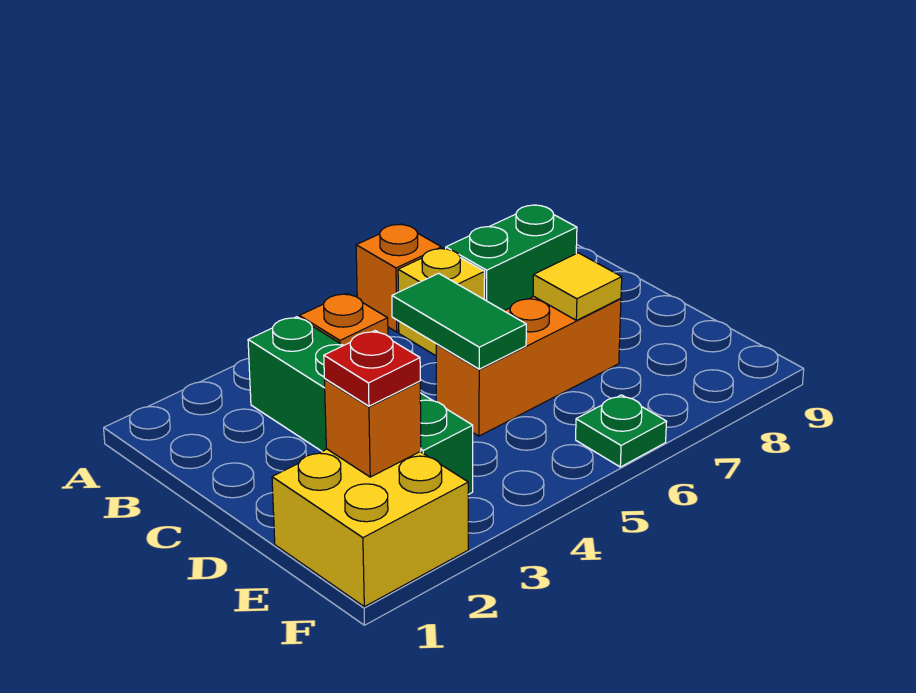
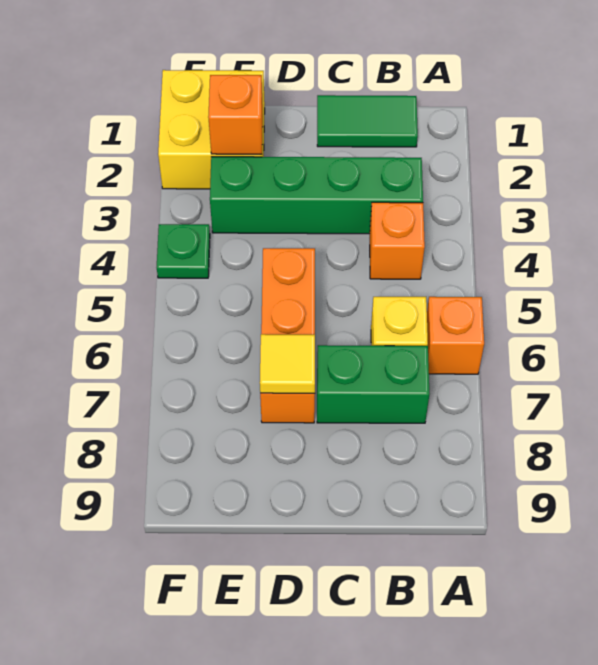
green brick B7:B8 level 1 -> green brick B7:C7 level 1
green tile C5:D5 level 2 -> green tile B1:C1 level 1
red plate E2 level 3 -> none
green plate F6 level 1 -> green plate F4 level 1

